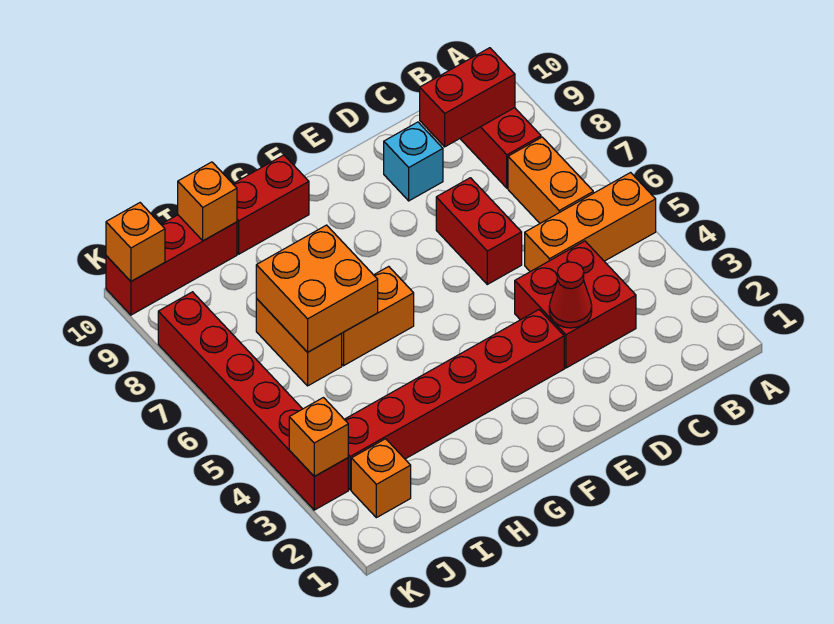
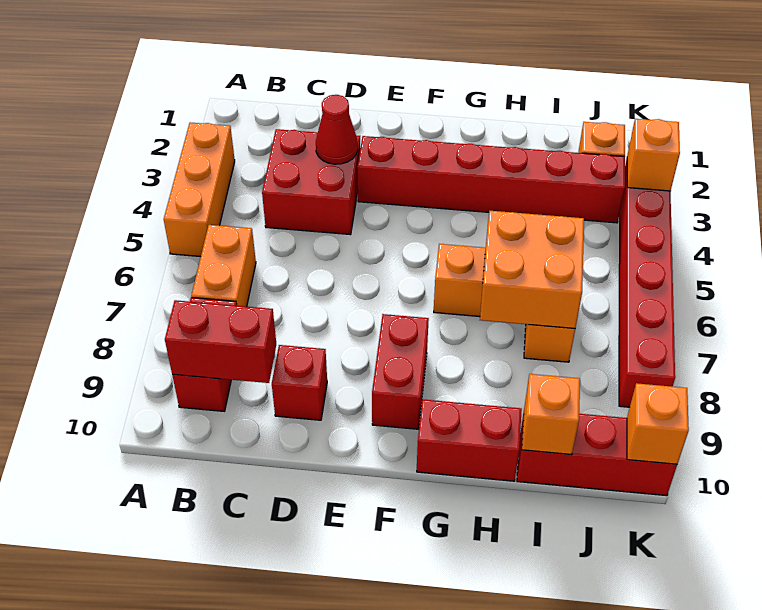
orange brick A5:C5 level 1 -> orange brick A3:A5 level 1
red brick D6:D7 level 1 -> red brick F8:F9 level 1
cyan brick D9 level 1 -> red brick D9 level 1

